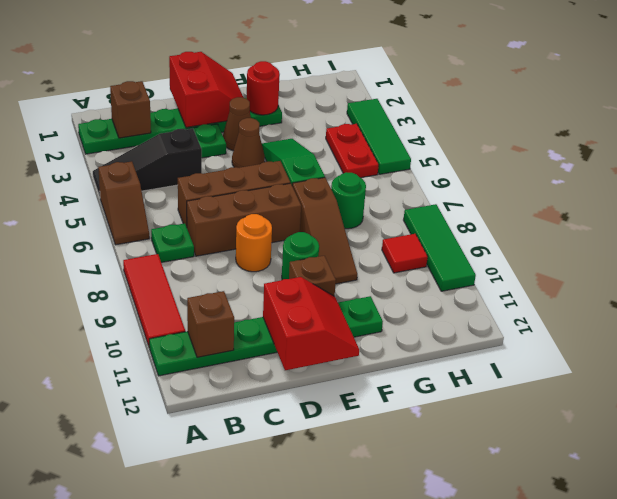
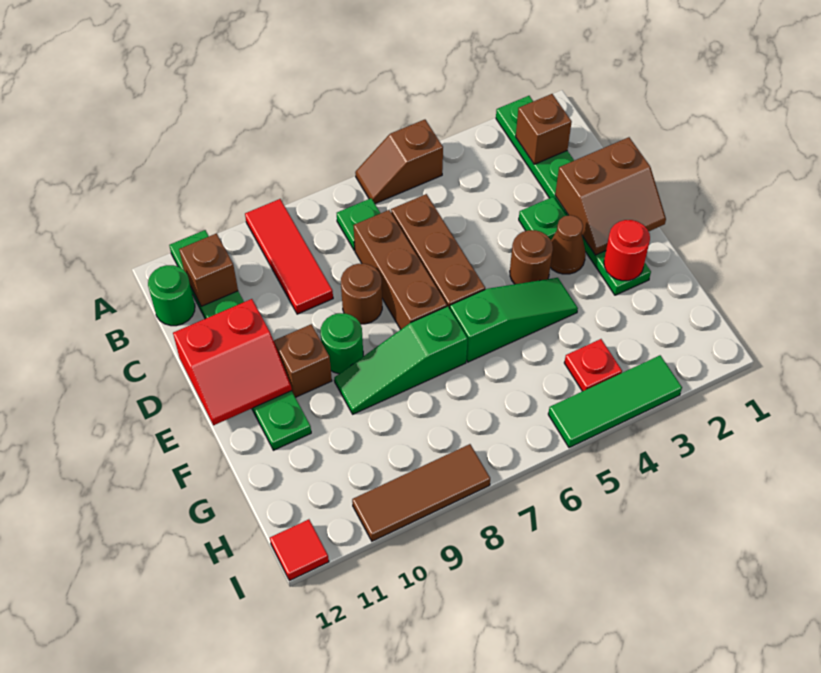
black slope A4:C4 level 1 top C -> none
red tile A8:A10 level 1 -> red tile A9:C9 level 1
red slope D1:E2 level 2 top D -> brown slope D1:E2 level 2 top D
orange round brick D8 level 1 -> brown round brick D8 level 1
brown cone E4 level 1 -> brown round brick E4 level 1
brown slope F7:F9 level 1 top 7 -> green slope F7:F9 level 1 top 7
green round brick G7 level 1 -> green round brick B12 level 1
red plate H4:H5 level 1 -> red plate H4 level 1
red tile H9 level 1 -> red tile I12 level 1
green tile I8:I10 level 1 -> brown tile I8:I10 level 1

